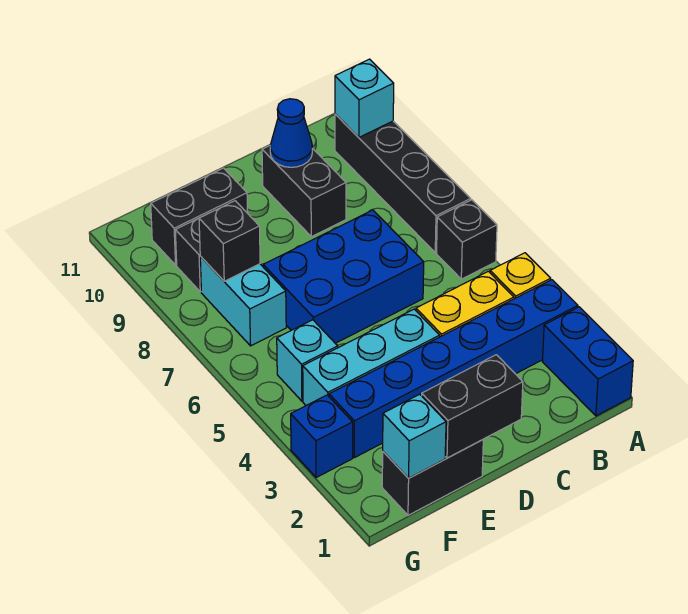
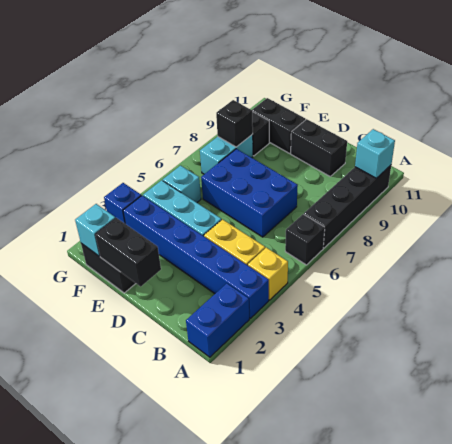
black brick C9:C10 level 1 -> black brick C10:D10 level 1
blue cone C10 level 2 -> none

